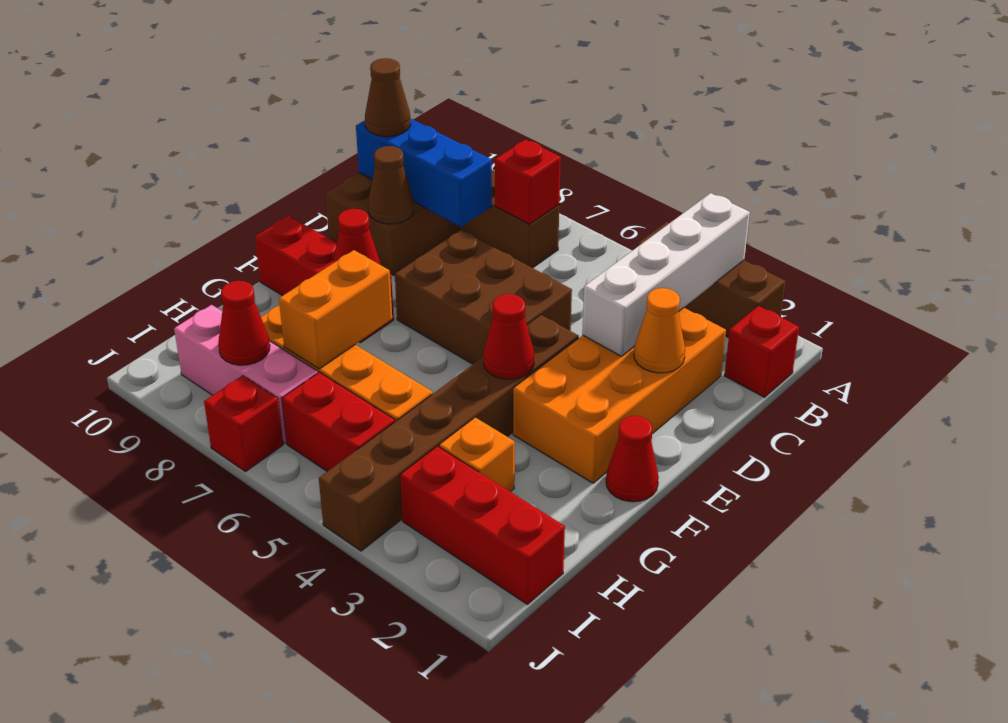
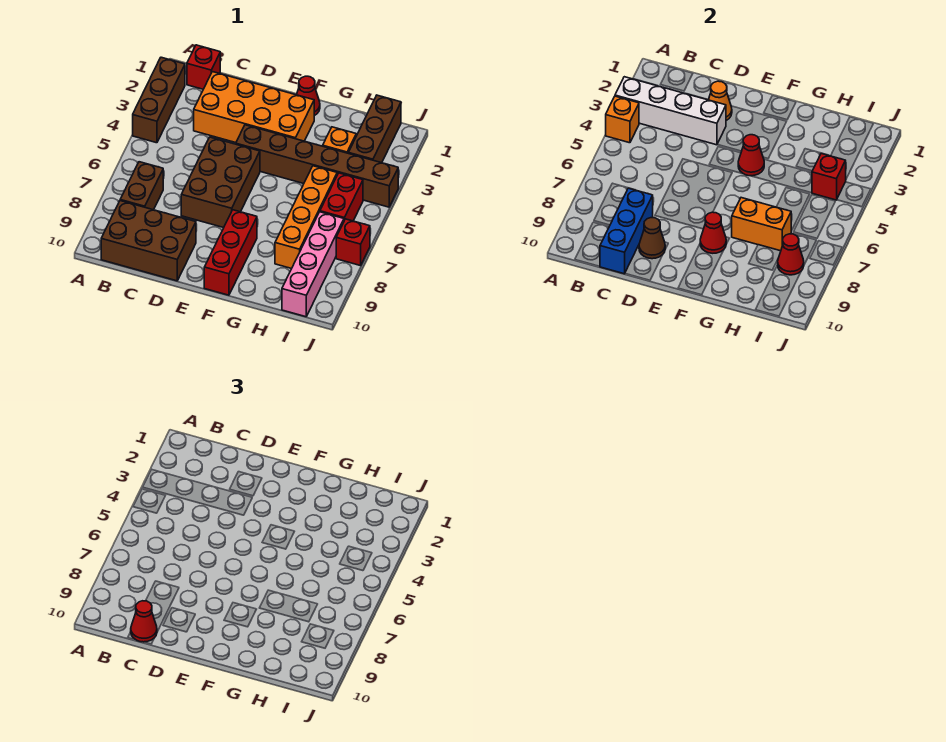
none -> orange brick A4 level 2
red brick B7 level 2 -> red brick I4 level 2
brown cone C10 level 3 -> red cone C10 level 3
red brick I1:I3 level 1 -> brown brick I1:I3 level 1
pink brick I7:I9 level 1 -> pink brick I7:I10 level 1

